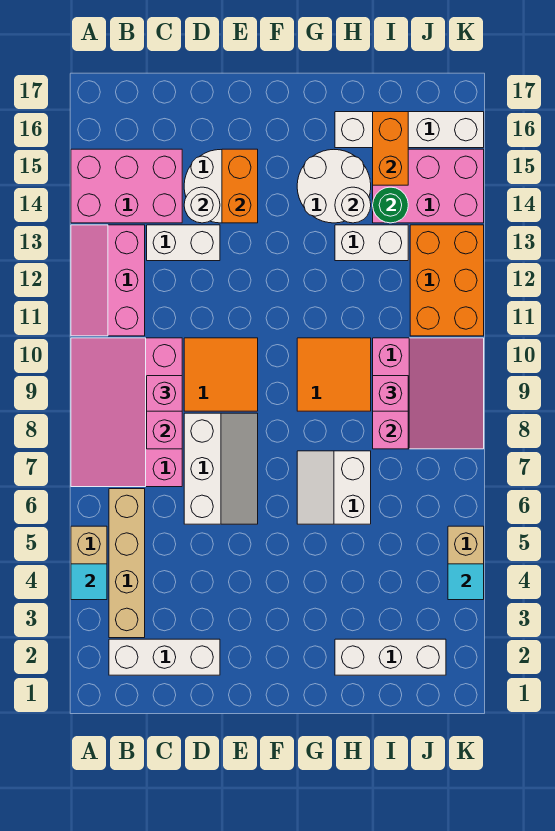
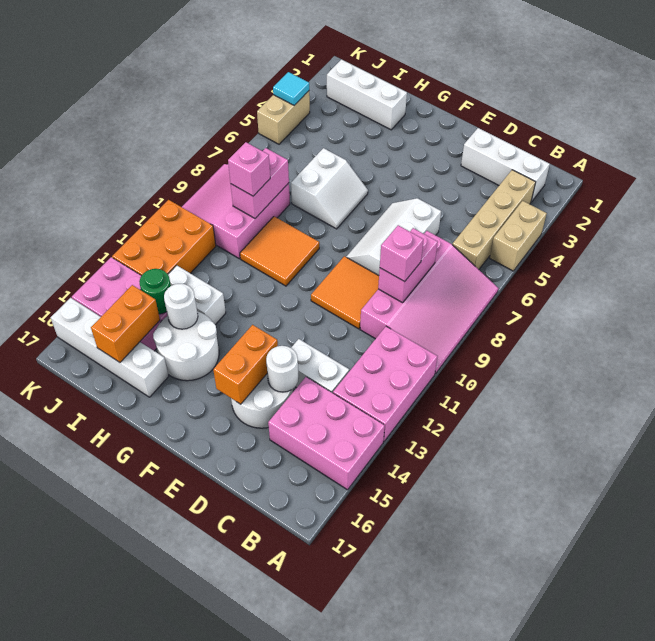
cyan tile A4 level 2 -> none
pink slope A11:B13 level 1 top B -> pink brick A11:B13 level 1

